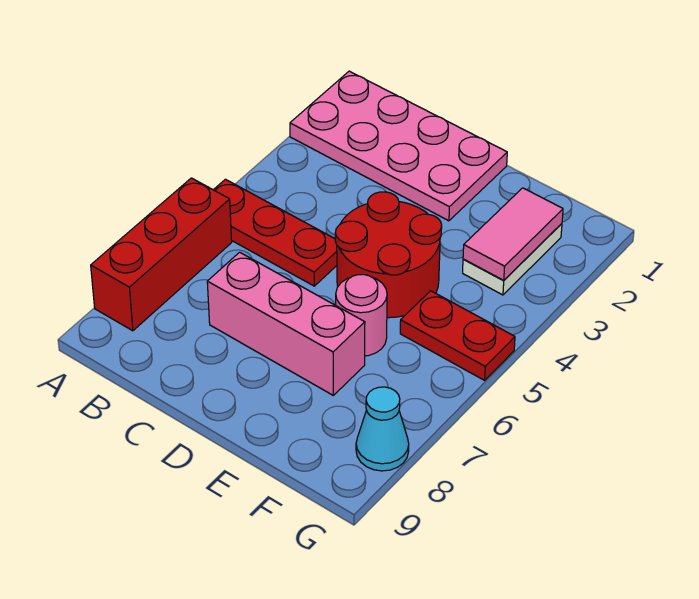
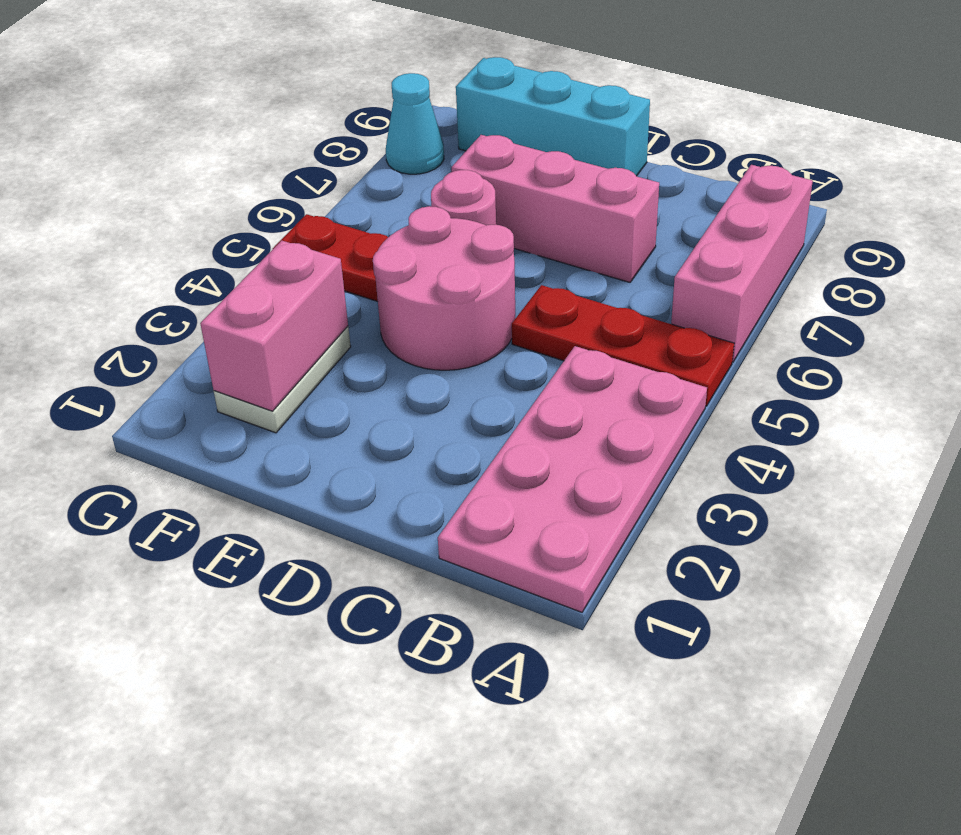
pink plate A1:D2 level 1 -> pink plate A1:B4 level 1
red brick A6:A8 level 1 -> pink brick A6:A8 level 1
red round brick D4:E5 level 1 -> pink round brick D4:E5 level 1
none -> cyan brick D9:F9 level 1
pink tile F2:F3 level 2 -> pink brick F2:F3 level 2

